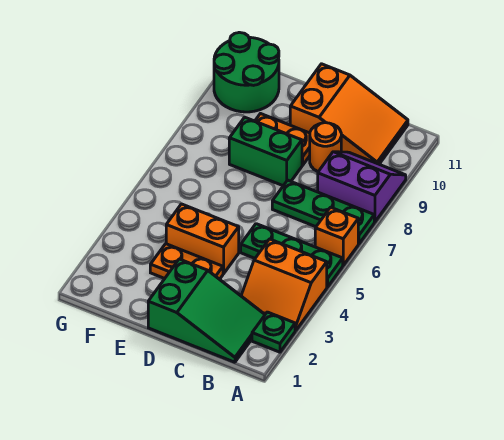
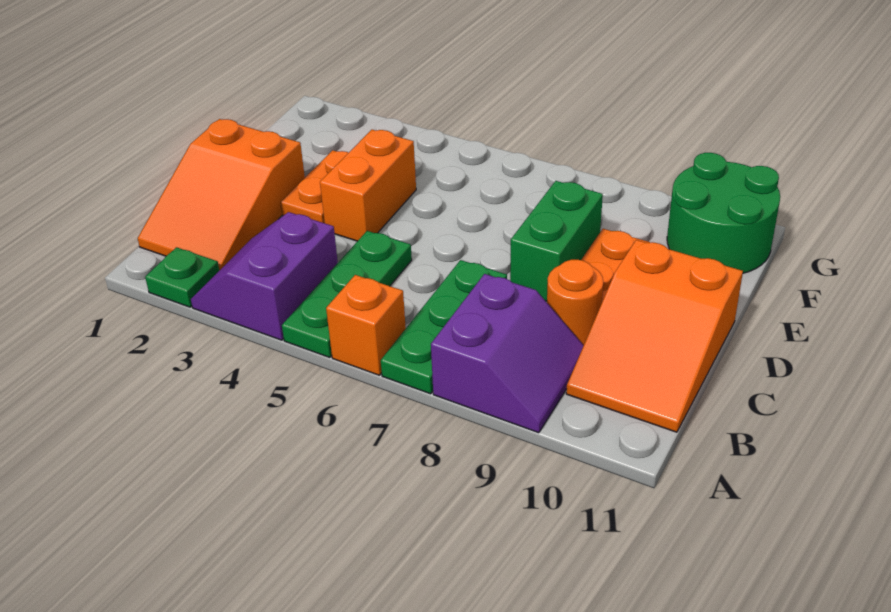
orange slope A3:B4 level 1 top 4 -> purple slope A3:B4 level 1 top 4
green slope B1:D2 level 1 top D -> orange slope B1:D2 level 1 top D

